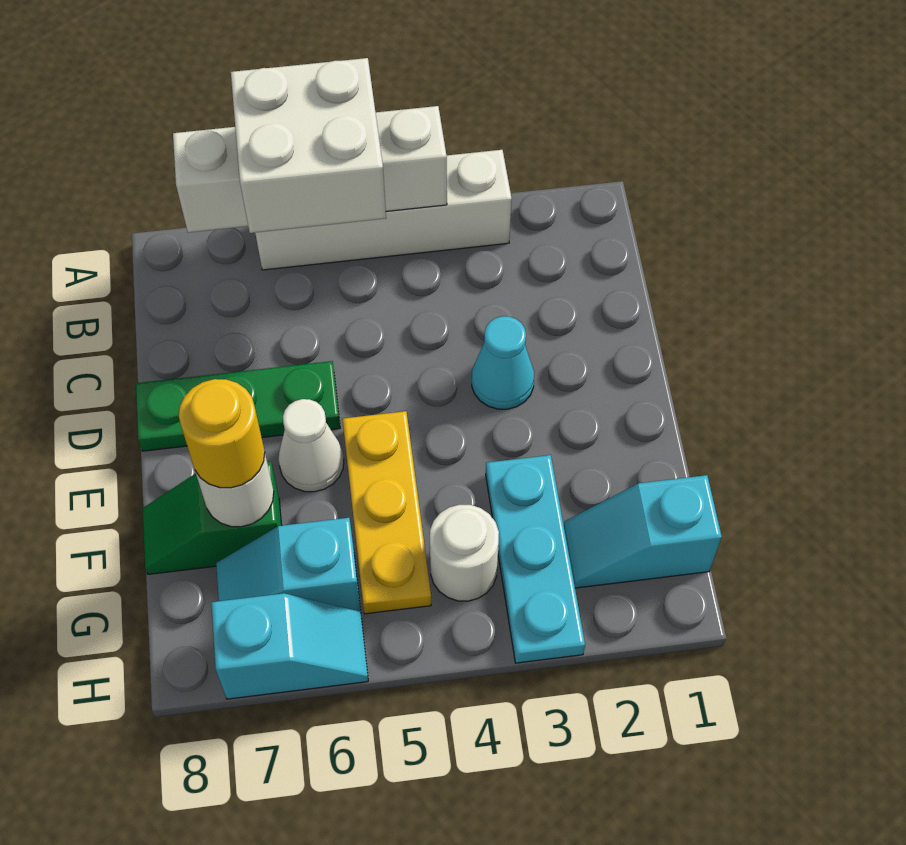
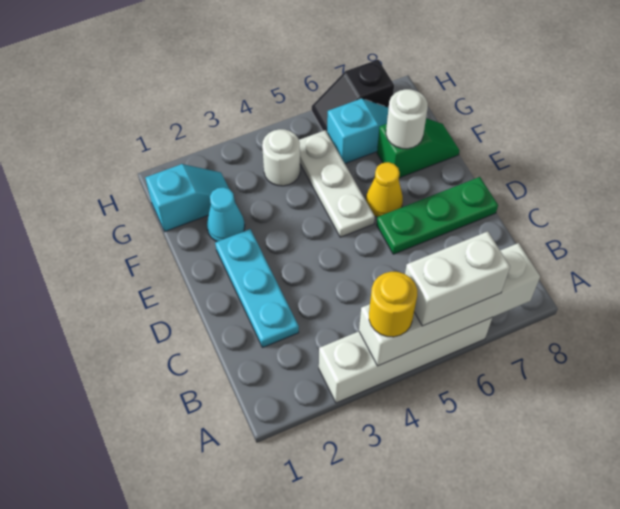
white brick A5:B6 level 3 -> white brick A5:A6 level 3
cyan cone D3 level 1 -> cyan cone F2 level 1
yellow plate E5:G5 level 1 -> white plate E5:G5 level 1
white cone E6 level 1 -> yellow cone E6 level 1
cyan plate F3:H3 level 1 -> cyan plate C2:E2 level 1
yellow round brick F7 level 3 -> yellow round brick A4 level 3
cyan slope H6:H7 level 1 top 7 -> black slope H6:H7 level 1 top 7

